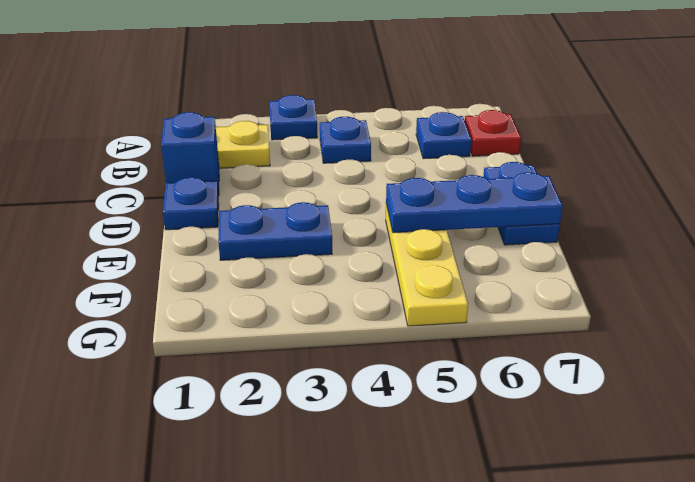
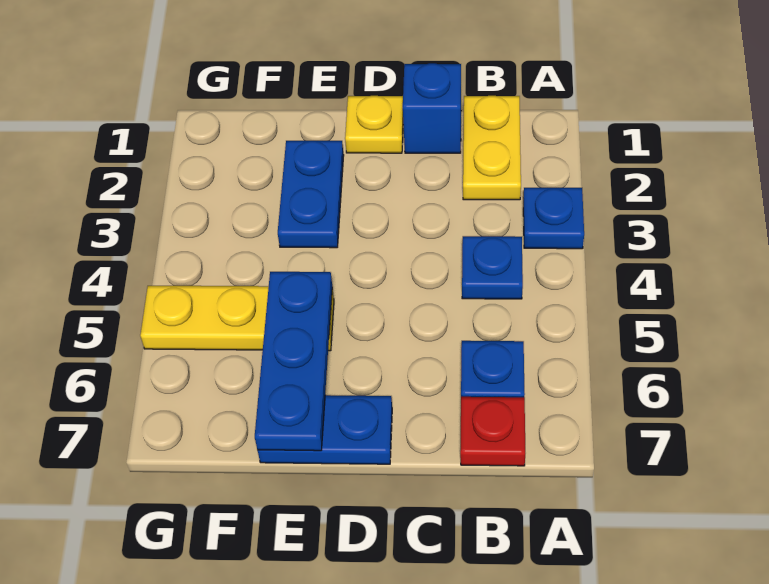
blue plate D1 level 1 -> yellow plate D1 level 1

